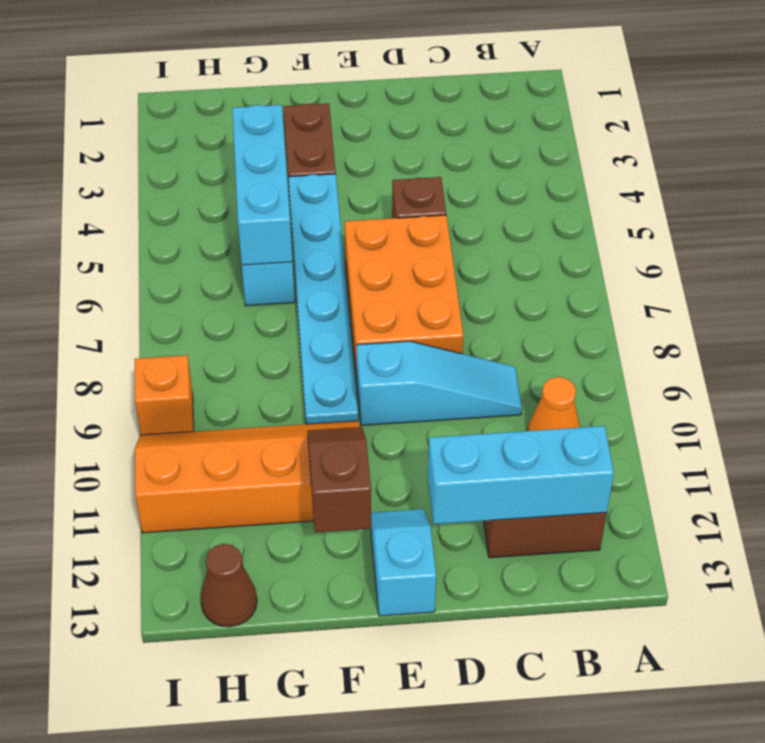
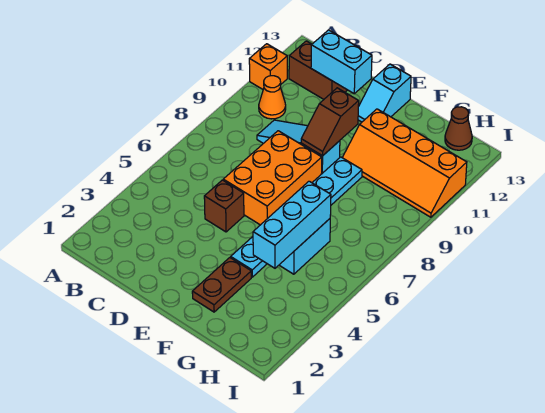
cyan brick B12:D12 level 2 -> cyan brick C12:D12 level 2
brown slope F11:F12 level 2 top 12 -> brown slope E9:E10 level 2 top 10
orange brick I9 level 1 -> orange brick A11 level 1

